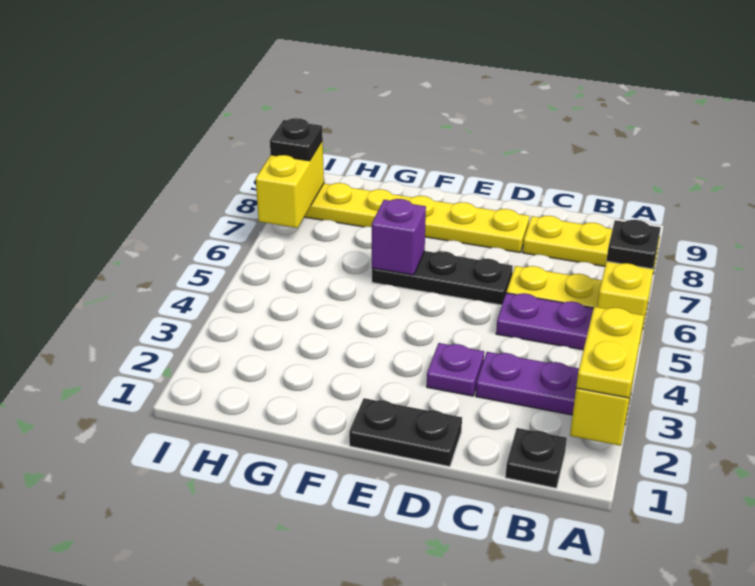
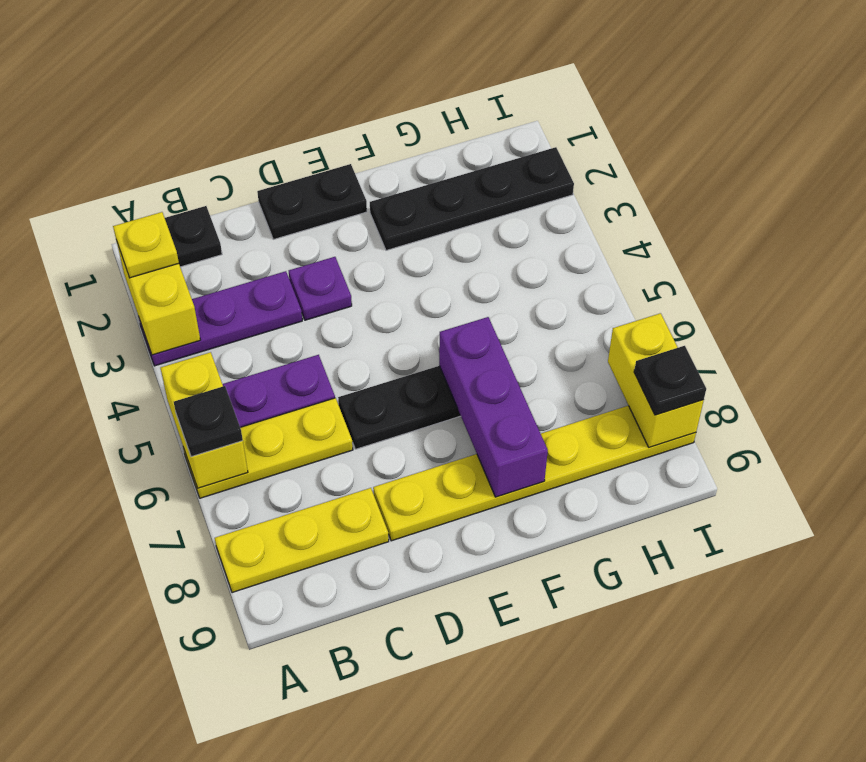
yellow plate A2:A3 level 3 -> yellow plate A2 level 3
none -> black plate F2:I2 level 1
purple brick F6 level 2 -> purple brick F6:F8 level 2

